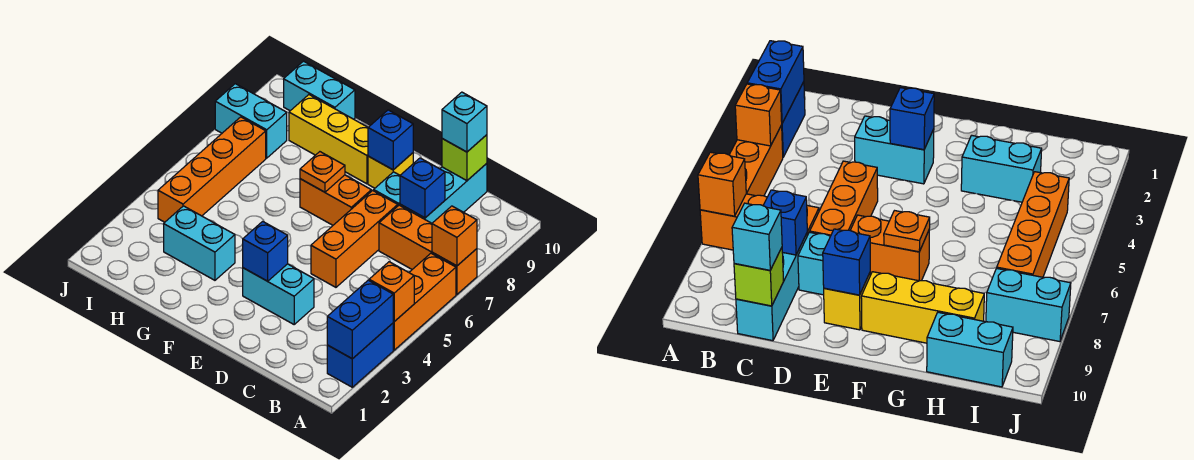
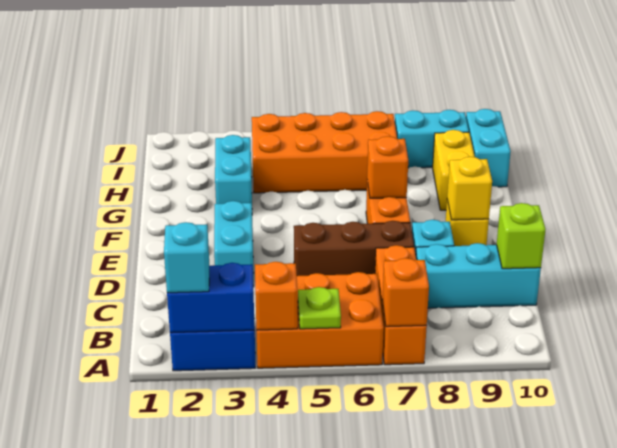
orange brick A4:A6 level 1 -> orange brick A4:B6 level 1
none -> lime plate A5 level 2
blue brick C8 level 2 -> none
cyan brick C10 level 3 -> cyan brick A2 level 3
orange brick D5:D7 level 1 -> brown brick D5:D7 level 1
blue brick E3 level 2 -> none
blue brick E9 level 2 -> yellow brick E9 level 2
orange plate F7 level 2 -> orange brick F7 level 2
yellow brick F9:H9 level 1 -> yellow brick G9:H9 level 1
orange brick I4:I7 level 1 -> orange brick H4:I7 level 1
cyan brick I8:J8 level 1 -> cyan brick I8:I9 level 1

